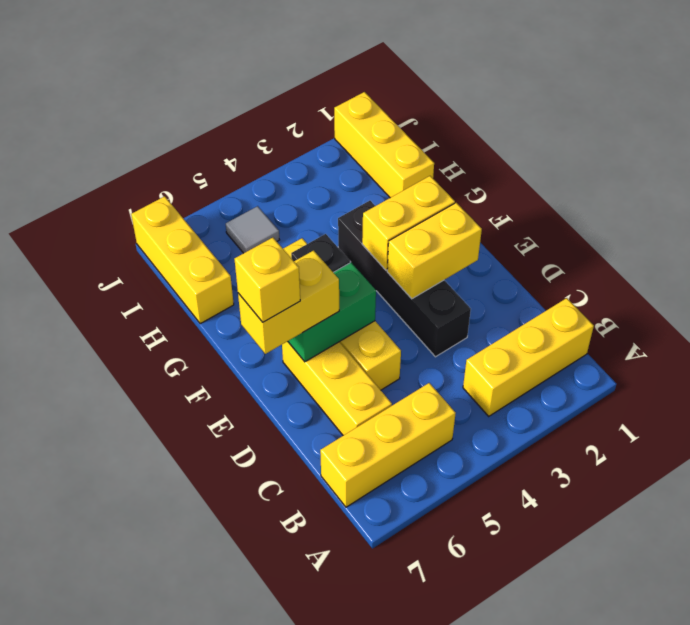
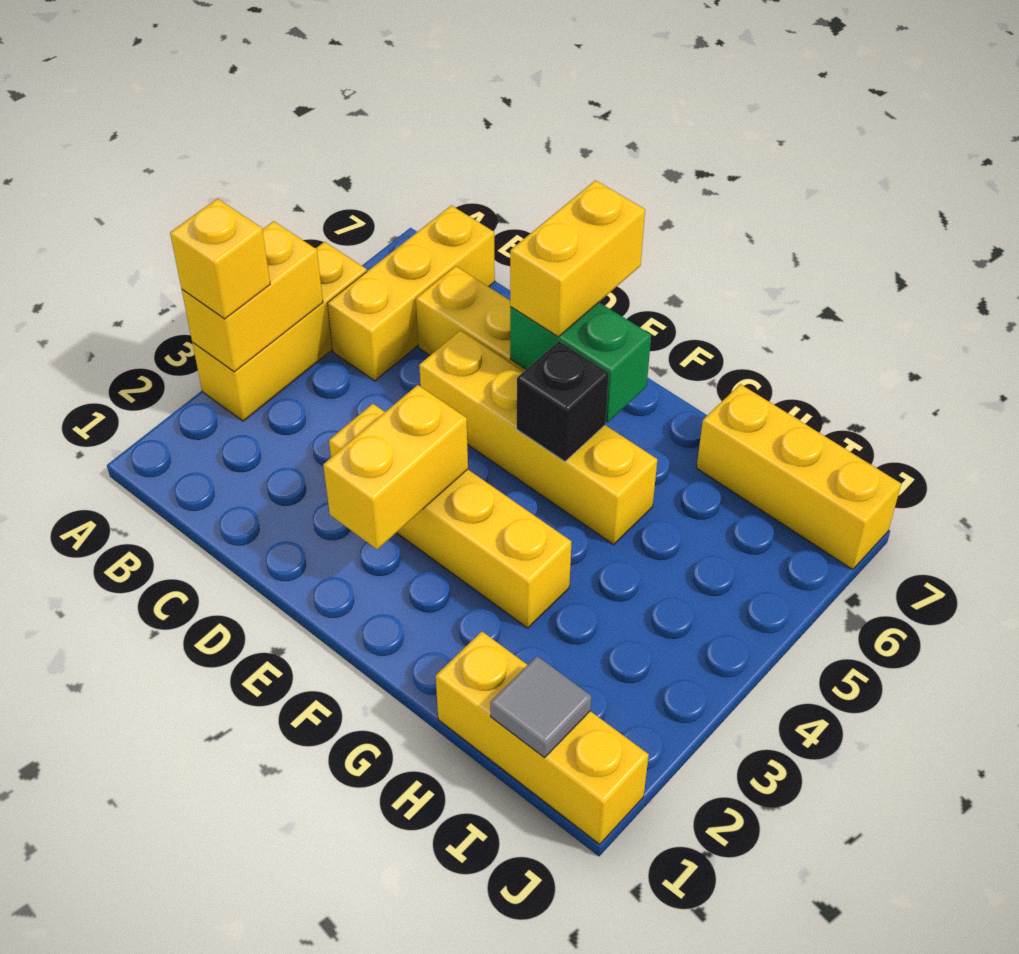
yellow brick B1:B3 level 1 -> yellow brick A3:A5 level 1
black brick D3:G3 level 1 -> yellow brick D3:G3 level 1
green brick E5:E6 level 2 -> green brick E6:F6 level 2
yellow brick E7 level 4 -> yellow brick A3 level 3
yellow brick F2:F3 level 2 -> yellow brick A3:A4 level 2
grey tile I5 level 1 -> grey tile I1 level 2

